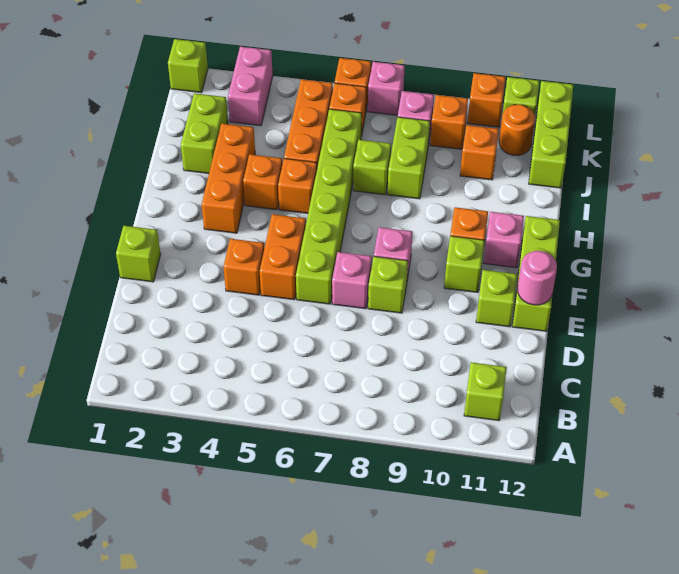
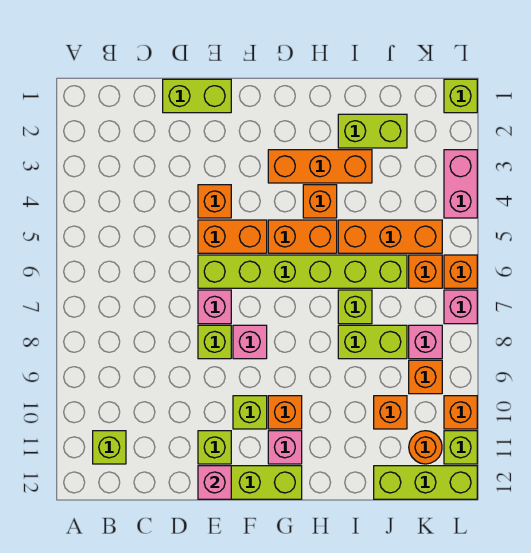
lime brick E1 level 1 -> lime brick D1:E1 level 1
pink round brick E12 level 2 -> pink brick E12 level 2
orange brick H5 level 1 -> orange brick G5:H5 level 1
pink brick K3:L3 level 1 -> pink brick L3:L4 level 1

